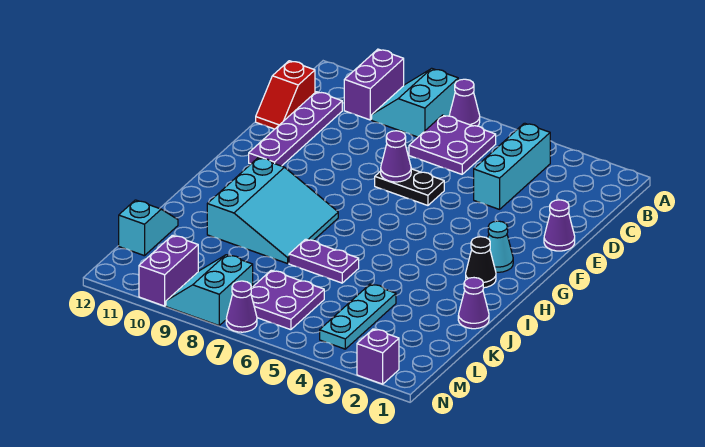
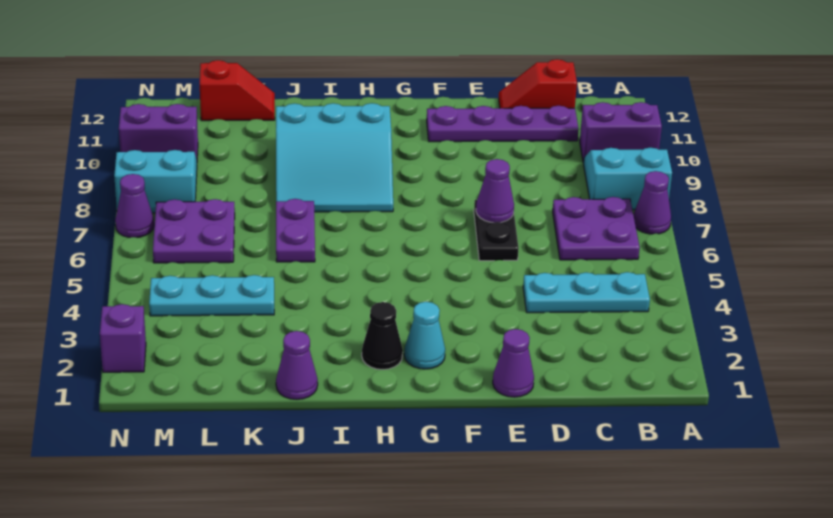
cyan brick B4:D4 level 1 -> cyan plate B4:D4 level 1
cyan slope K12:L12 level 1 top L -> red slope K12:L12 level 1 top L

